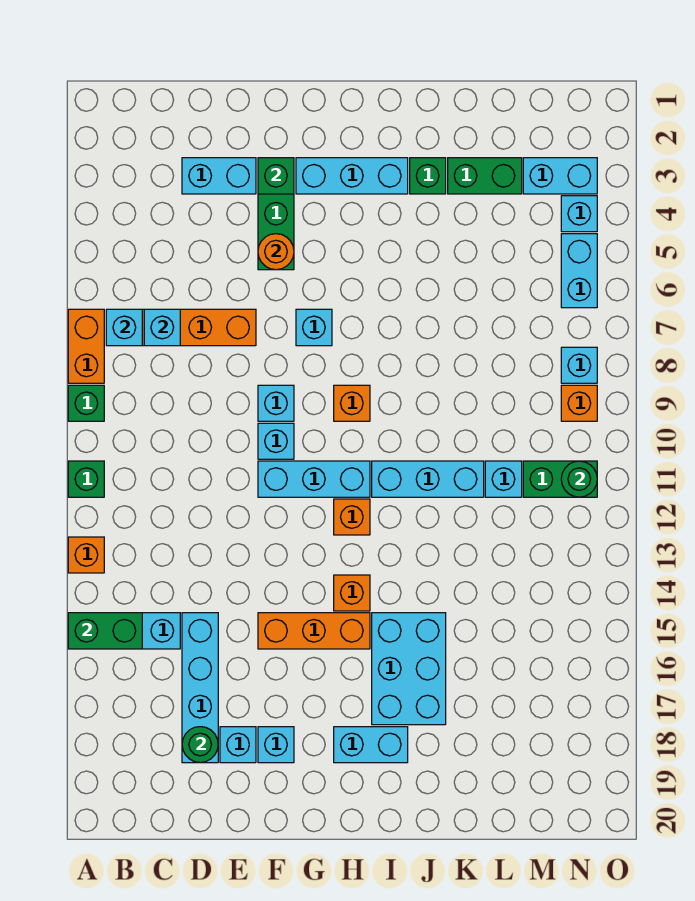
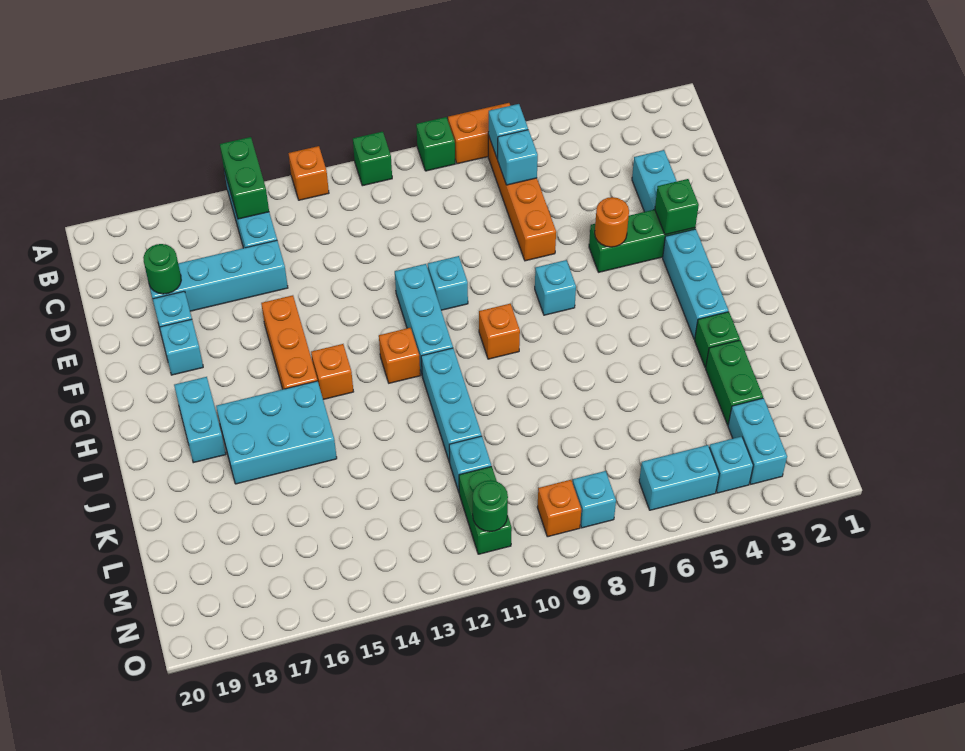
cyan brick F9 level 1 -> none

